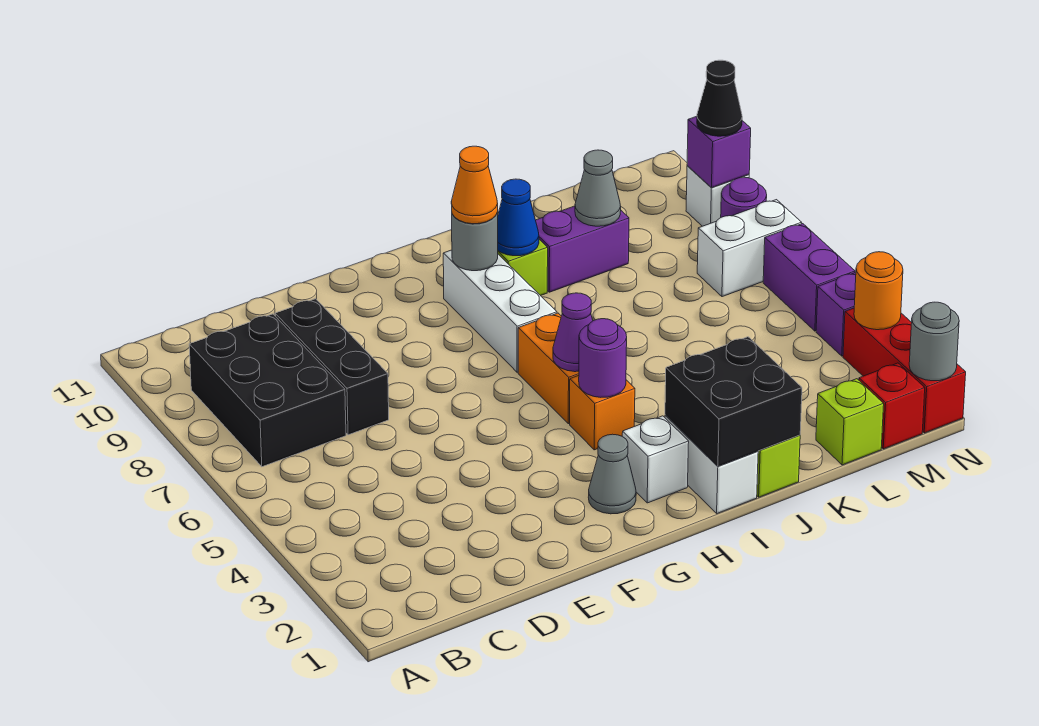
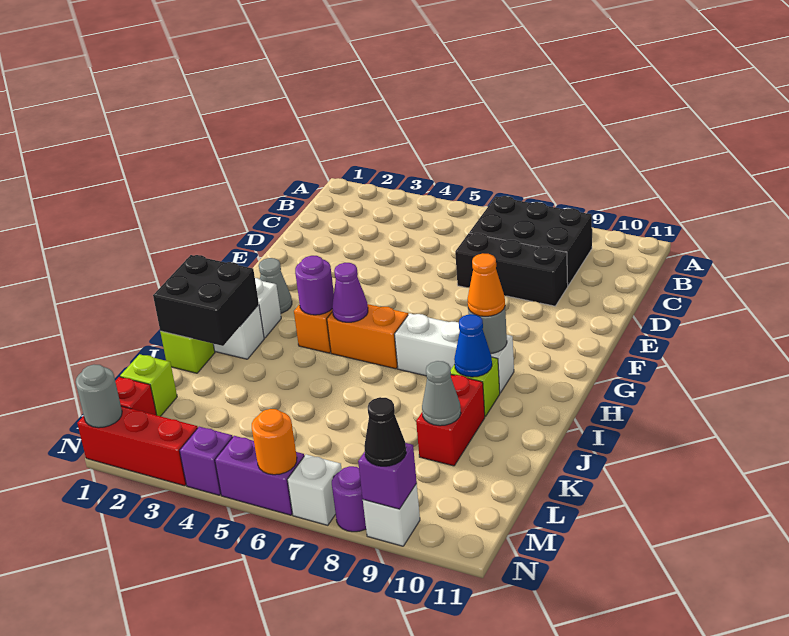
purple brick J9:K9 level 1 -> red brick J9:K9 level 1
white brick M7:N7 level 1 -> white brick N7 level 1
orange round brick N3 level 2 -> orange round brick N6 level 2

